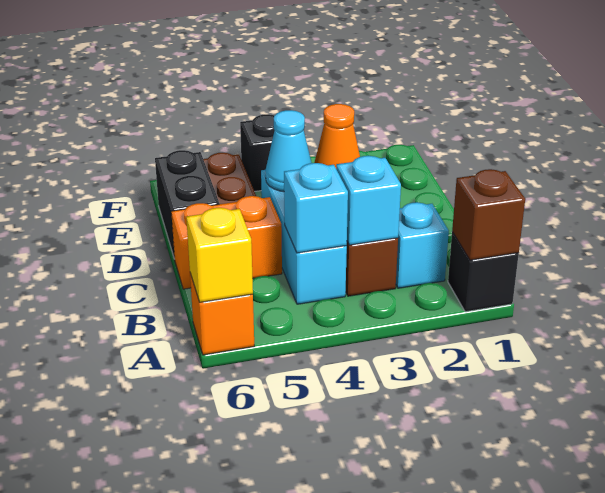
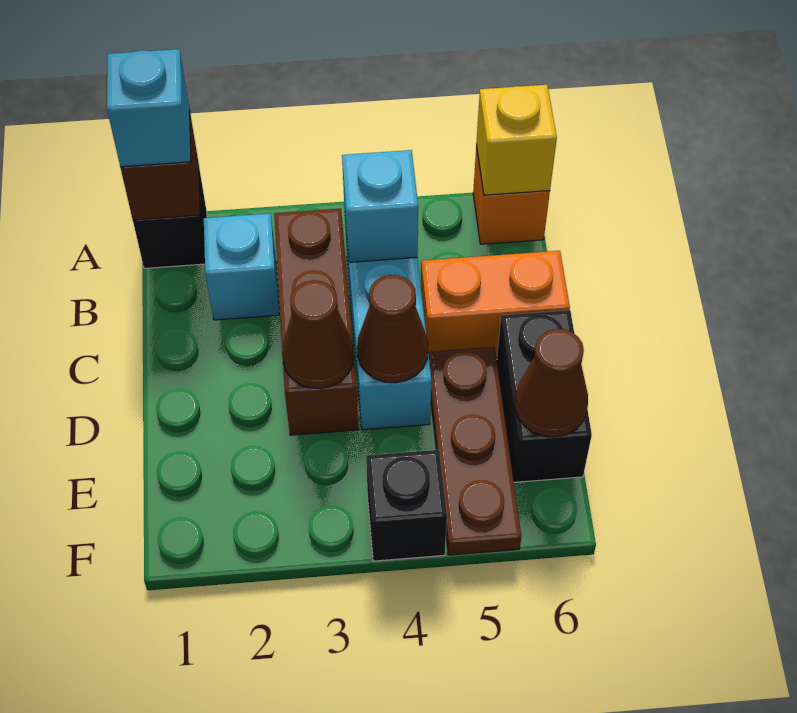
cyan brick B3 level 2 -> cyan brick A1 level 3
orange cone D3 level 2 -> brown cone D3 level 2
cyan cone D4 level 2 -> brown cone D4 level 2
none -> brown cone E6 level 2

